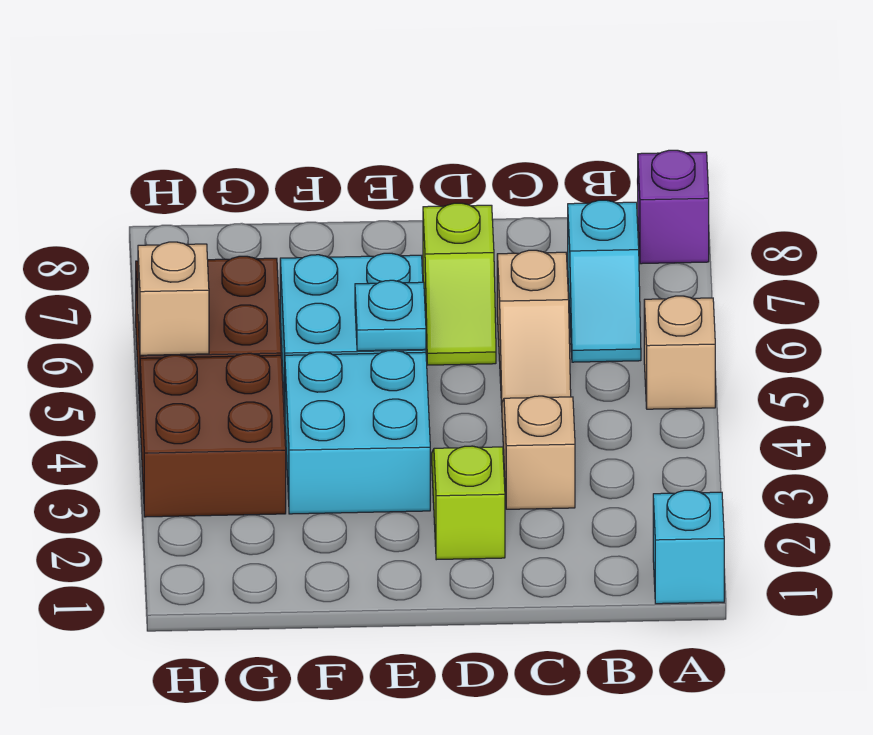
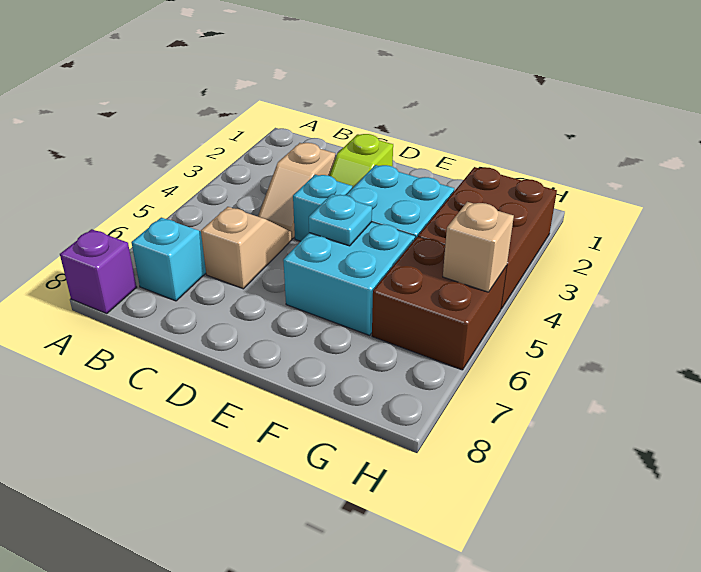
cyan brick A1 level 1 -> cyan brick D4 level 1
tan brick A5 level 1 -> none
lime slope D6:D7 level 1 top 7 -> none
brown brick G3:H4 level 1 -> brown brick G2:H4 level 1

